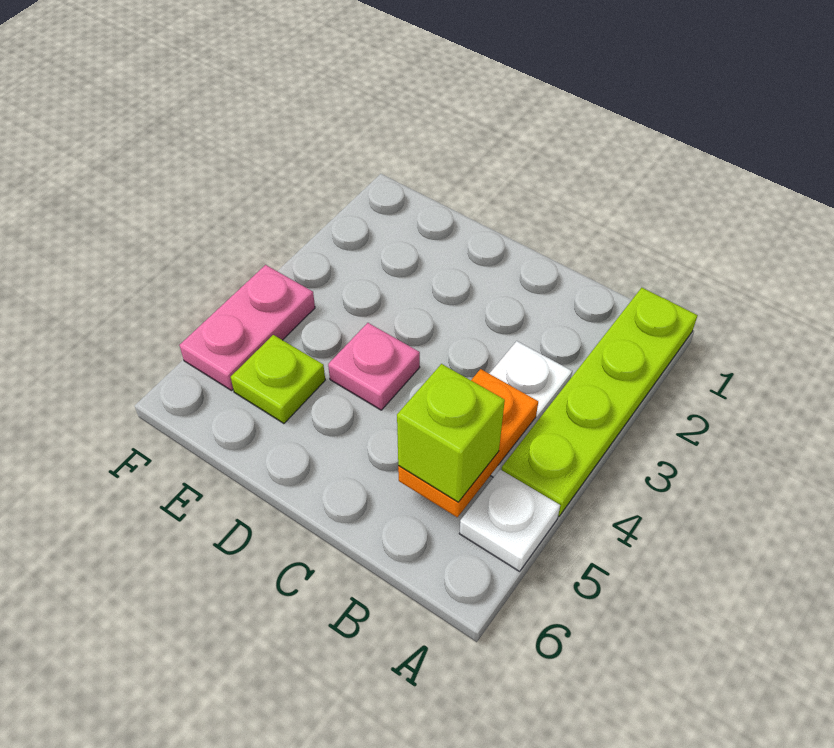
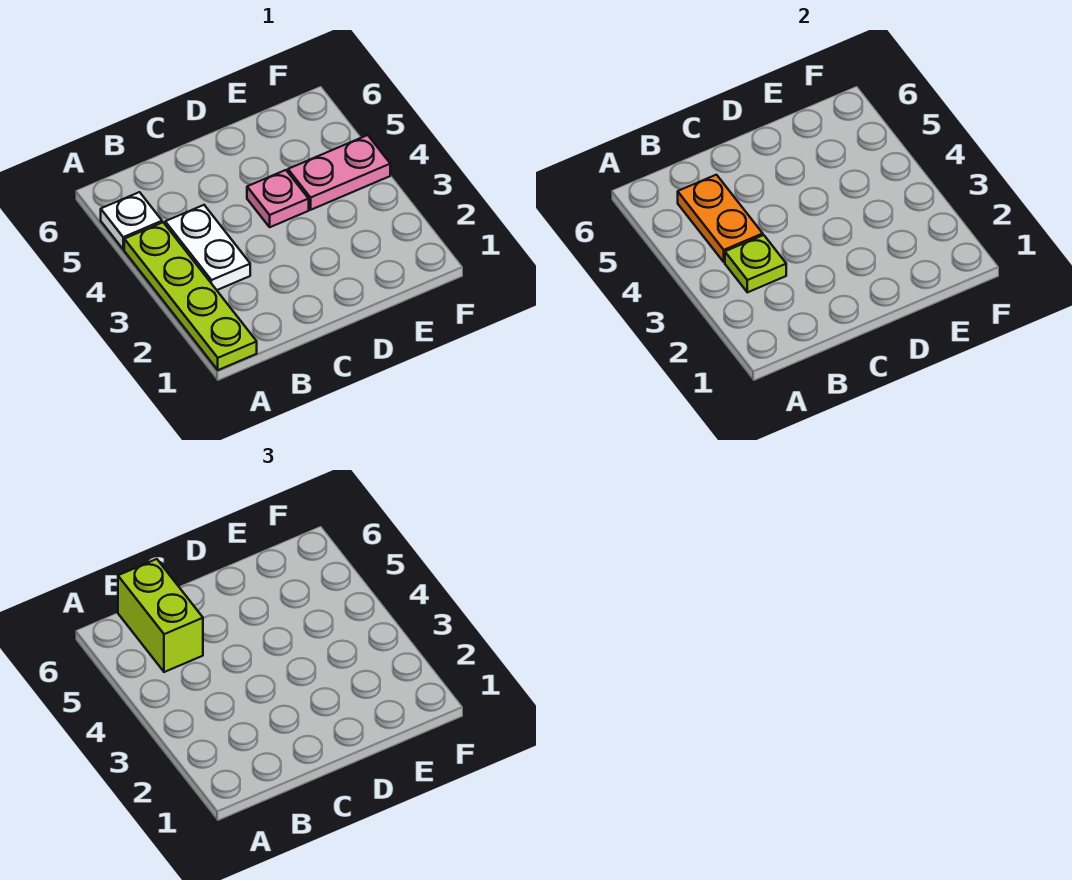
lime brick B5 level 3 -> lime brick B5:B6 level 3
lime plate E5 level 1 -> lime plate B3 level 2
pink plate F4:F5 level 1 -> pink plate E4:F4 level 1

